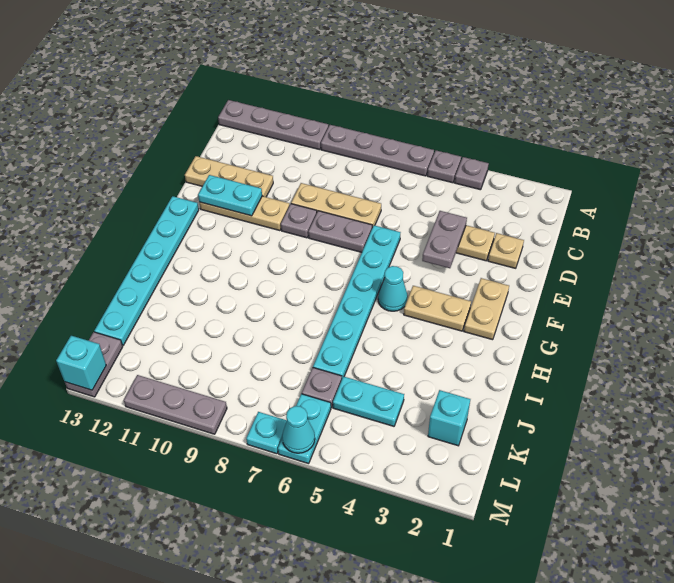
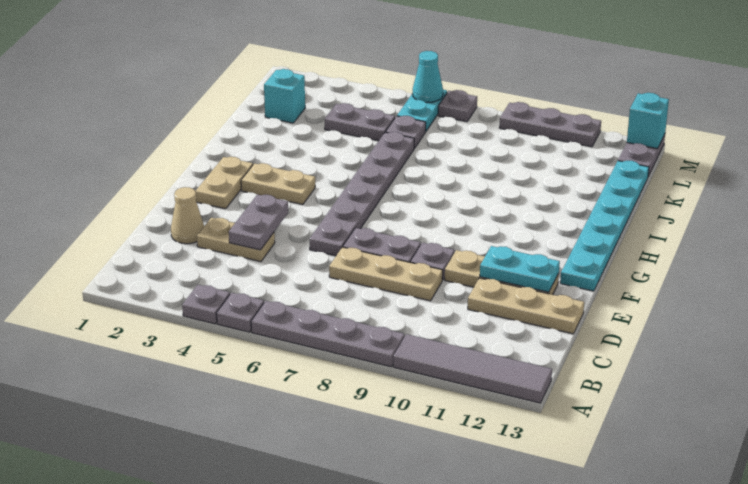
grey plate A10:A13 level 1 -> grey tile A10:A13 level 1
tan plate D2 level 1 -> tan cone D2 level 1
cyan plate E6:J6 level 1 -> grey plate E6:J6 level 1
cyan cone G5 level 1 -> none
cyan plate K4:K5 level 1 -> grey plate K4:K5 level 1
cyan plate M7 level 1 -> grey plate M7 level 1

